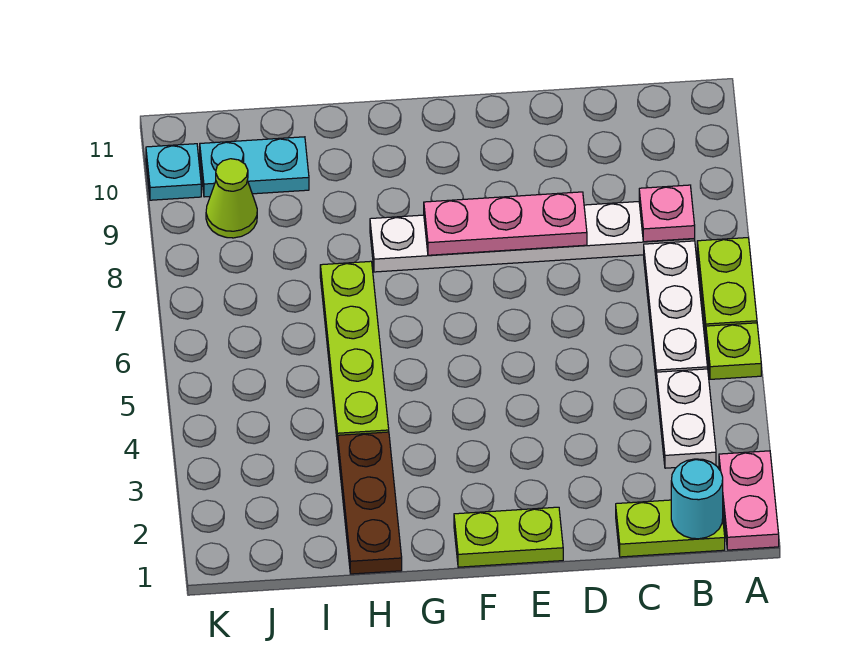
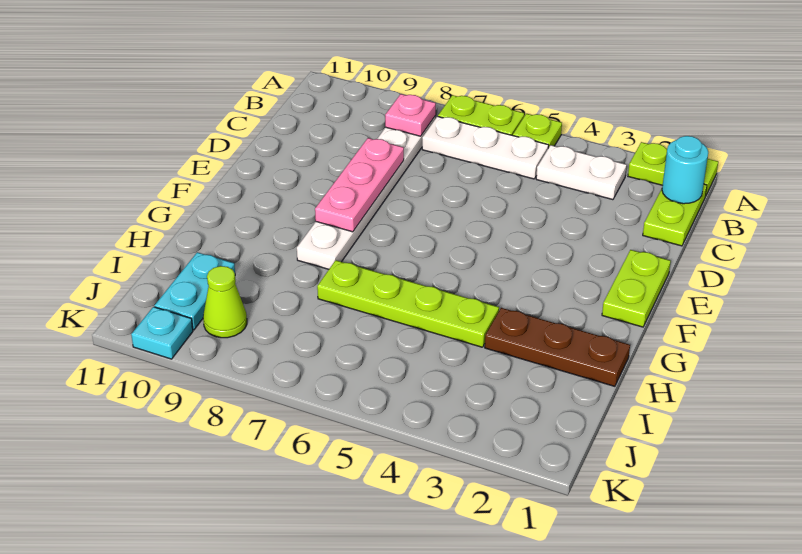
pink plate A1:A2 level 1 -> lime plate A1:A2 level 1

